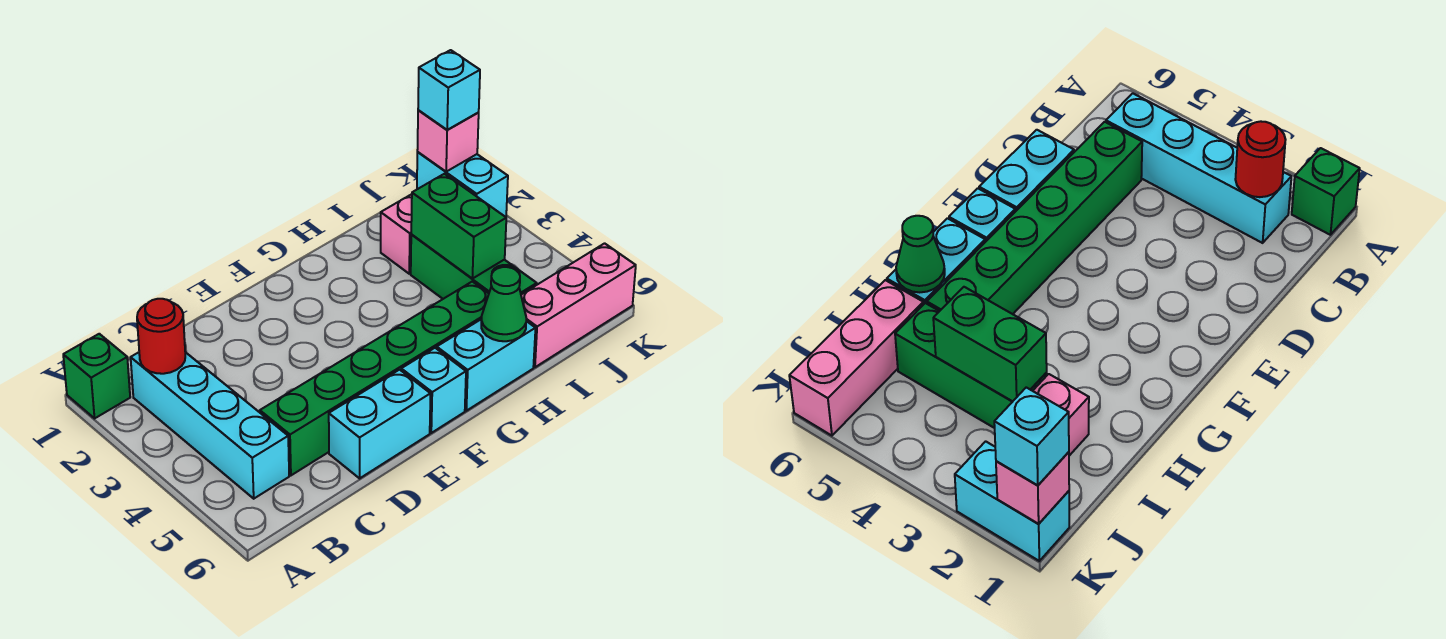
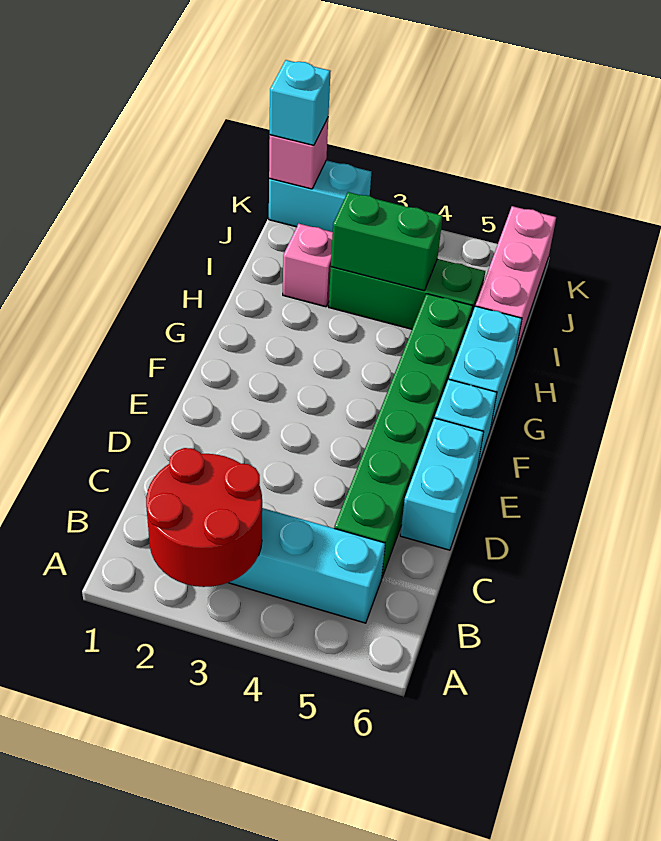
green brick A1 level 1 -> none
red round brick B2 level 2 -> red round brick A2:B3 level 2
green cone H6 level 2 -> none

